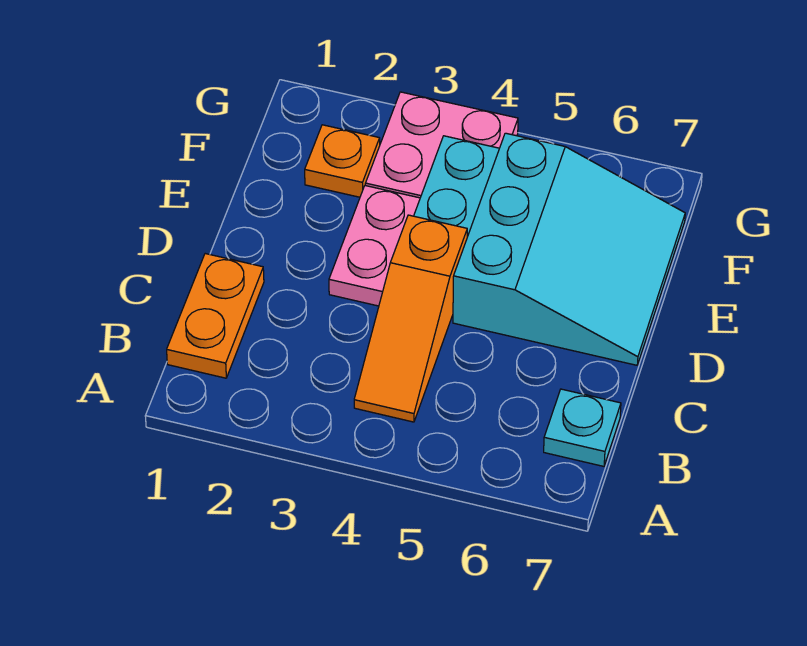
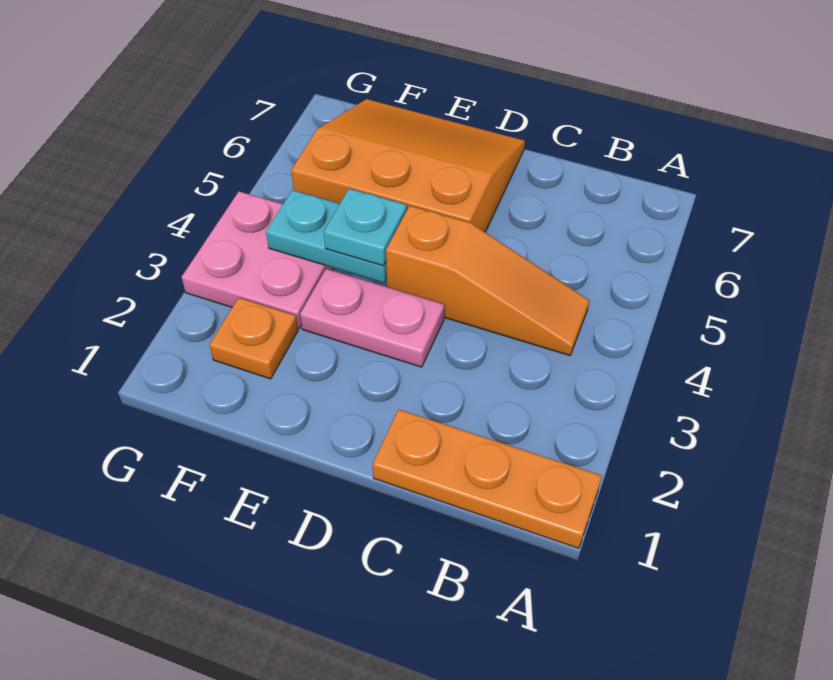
orange plate B1:C1 level 1 -> orange plate A1:C1 level 1
cyan plate B7 level 1 -> cyan plate E4 level 3
cyan slope D5:F7 level 1 top 5 -> orange slope D5:F7 level 1 top 5

